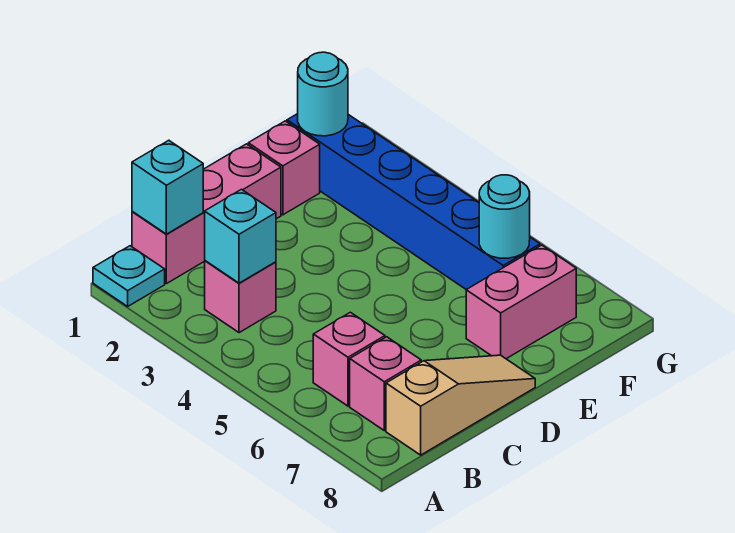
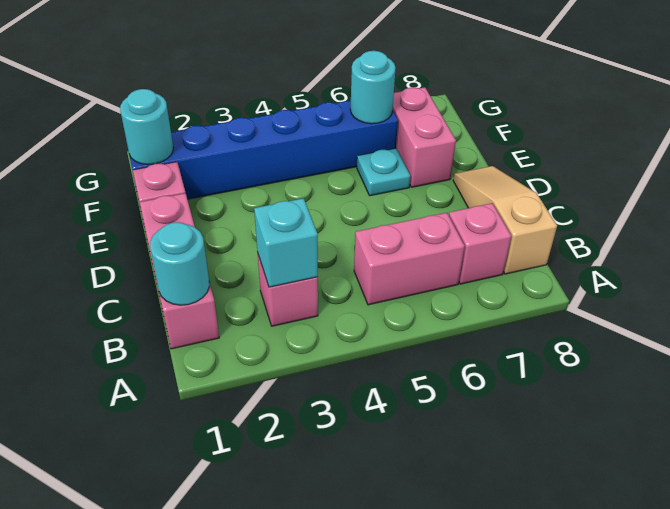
cyan plate A1 level 1 -> cyan plate E6 level 1
cyan brick B1 level 2 -> cyan round brick B1 level 2
pink brick B6 level 1 -> pink brick B5:B6 level 1

